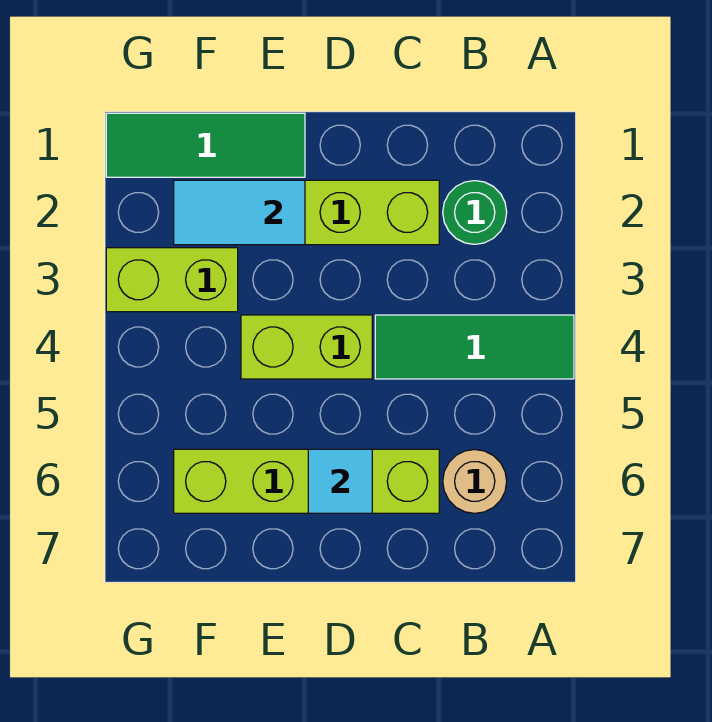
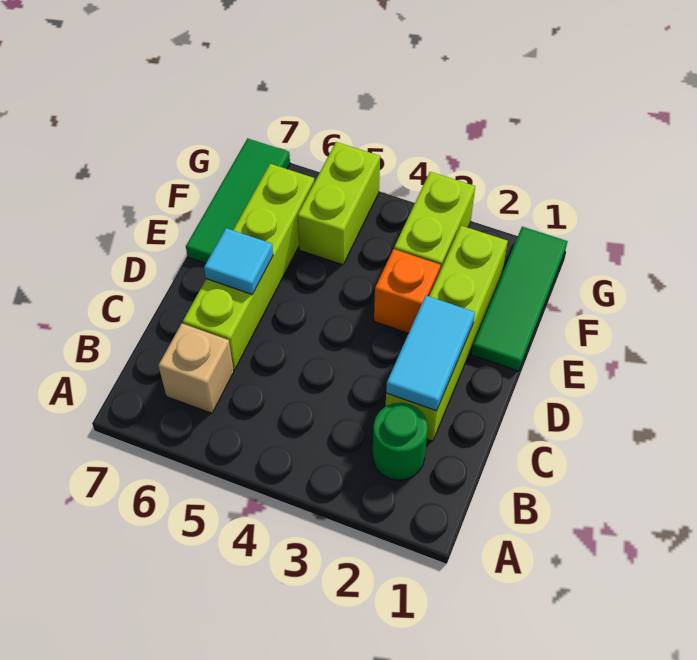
green tile A4:C4 level 1 -> green tile E7:G7 level 1
tan round brick B6 level 1 -> tan brick B6 level 1
lime brick D4:E4 level 1 -> lime brick F5:G5 level 1
cyan tile E2:F2 level 2 -> cyan tile C2:D2 level 2
none -> orange brick E3 level 1

